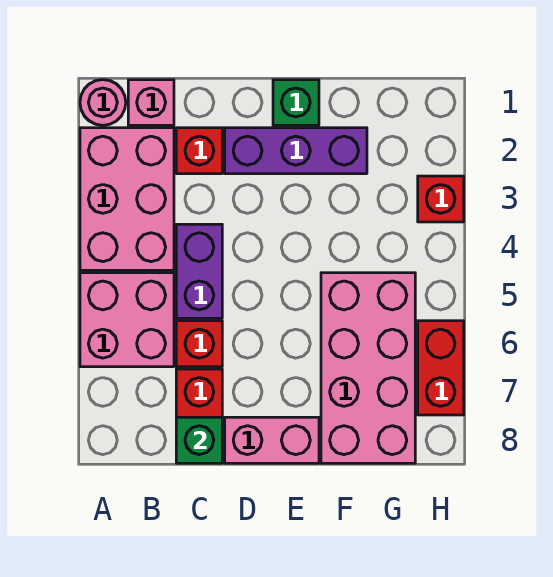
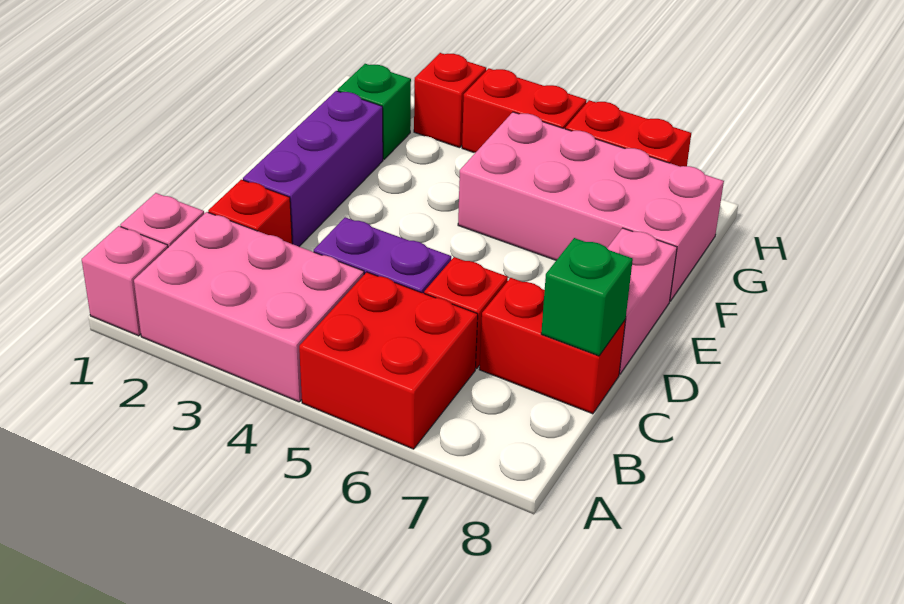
pink round brick A1 level 1 -> pink brick A1 level 1
pink brick A5:B6 level 1 -> red brick A5:B6 level 1
green brick E1 level 1 -> green brick G2 level 1
none -> red brick H4:H5 level 1

